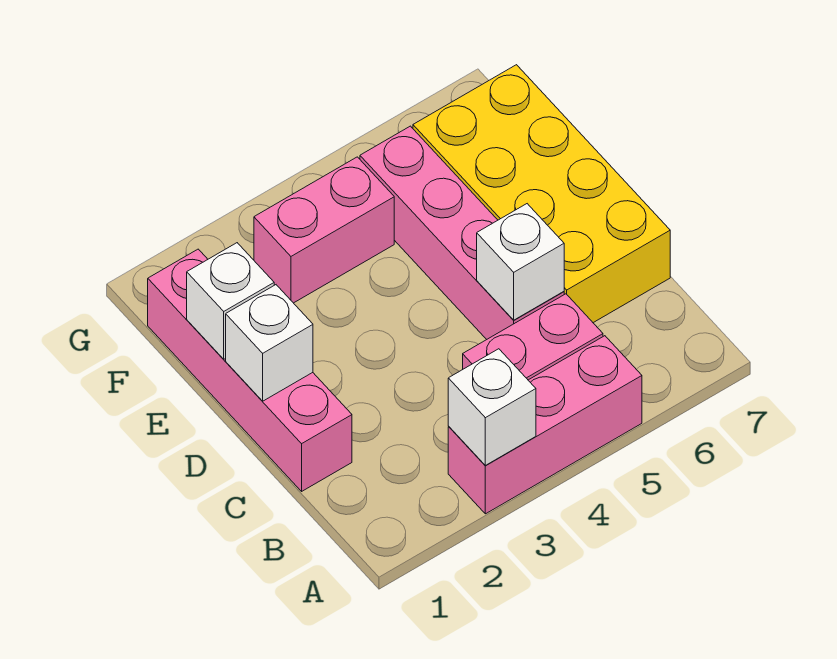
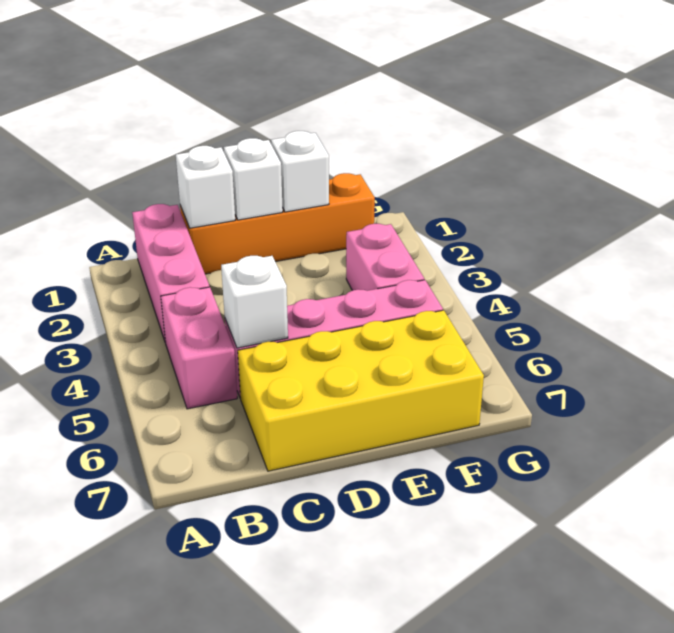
pink brick A3:A5 level 1 -> pink brick B1:B3 level 1
white brick A3 level 2 -> white brick C1 level 2
pink brick C1:F1 level 1 -> orange brick C1:F1 level 1

